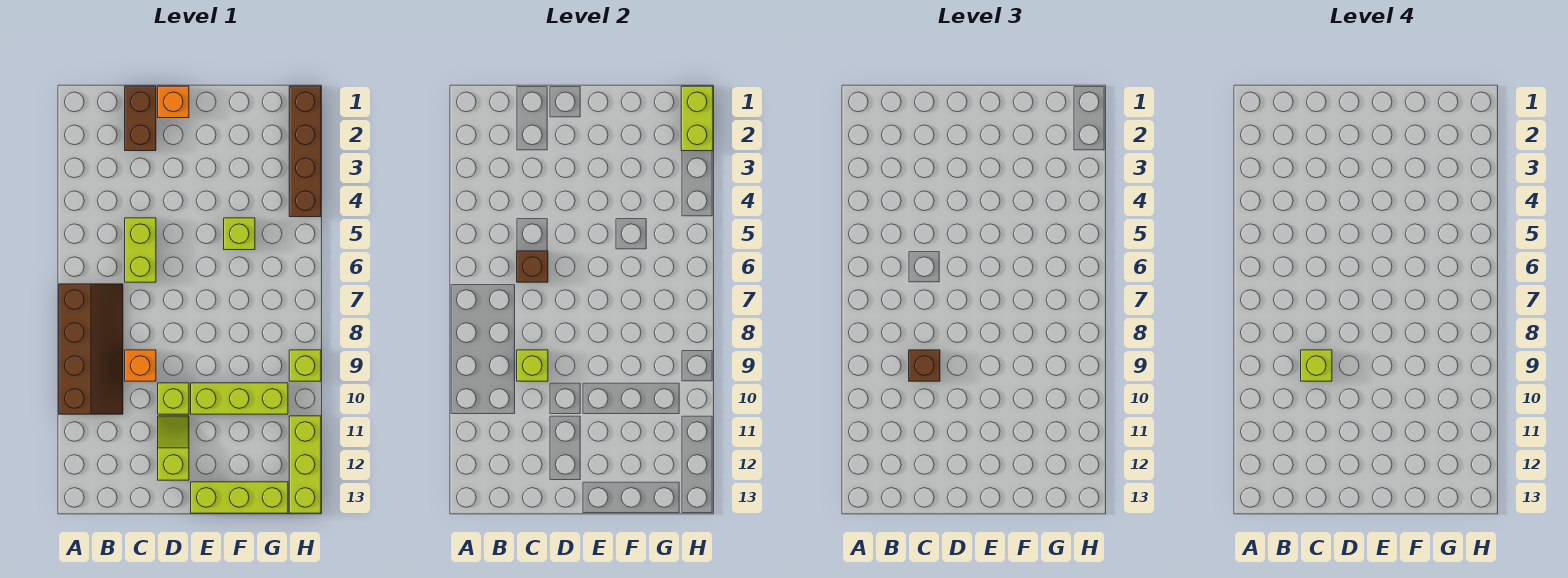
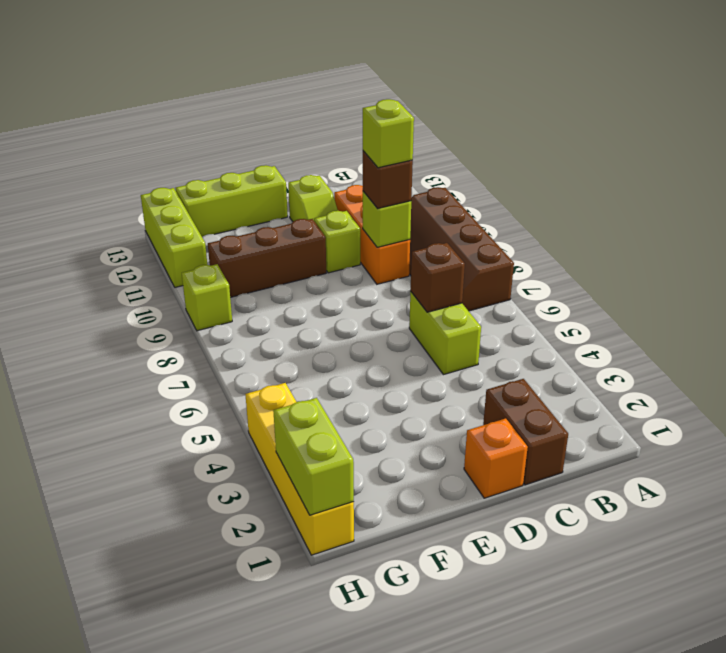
orange brick C9 level 1 -> orange brick C9:C11 level 1
lime brick E10:G10 level 1 -> brown brick E10:G10 level 1
lime brick F5 level 1 -> none
brown brick H1:H4 level 1 -> yellow brick H1:H4 level 1

